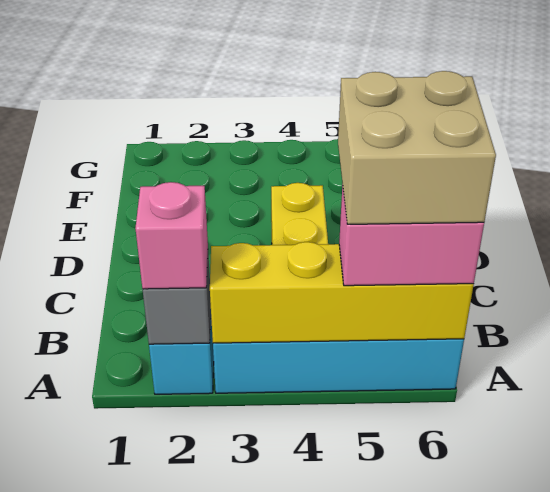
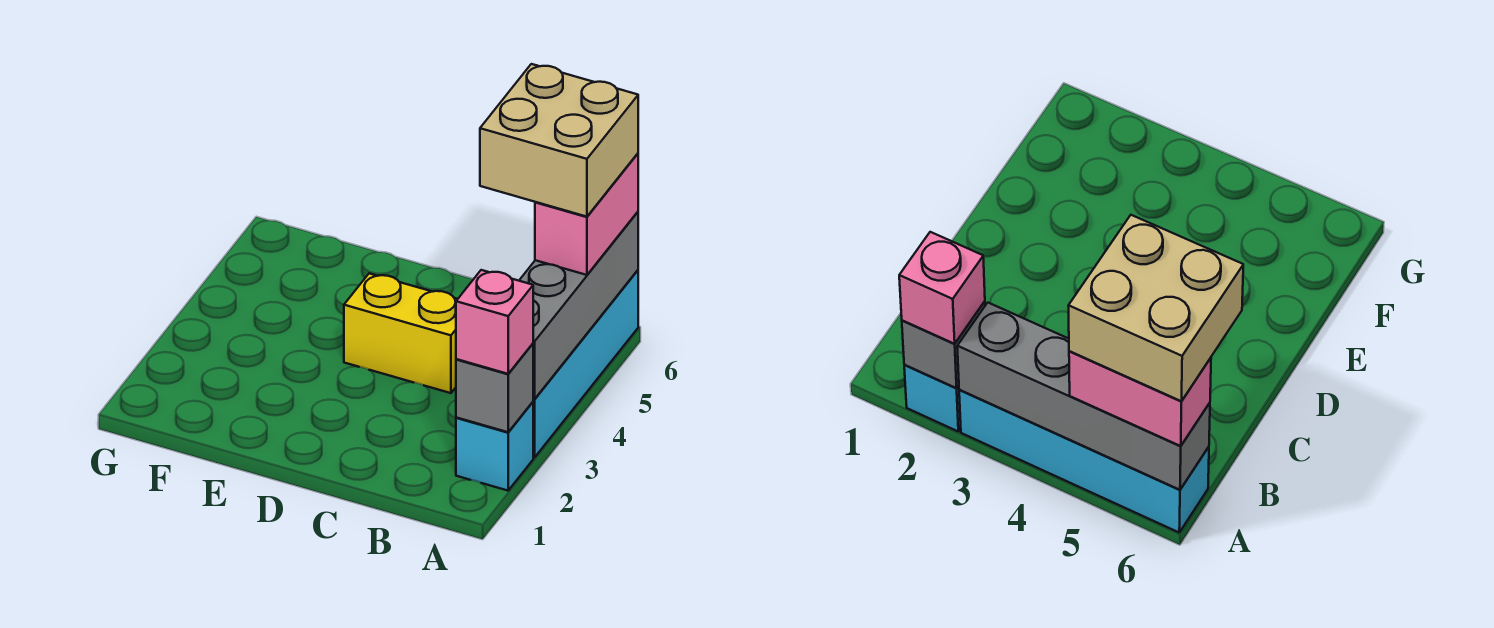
yellow brick A3:A6 level 2 -> grey brick A3:A6 level 2

